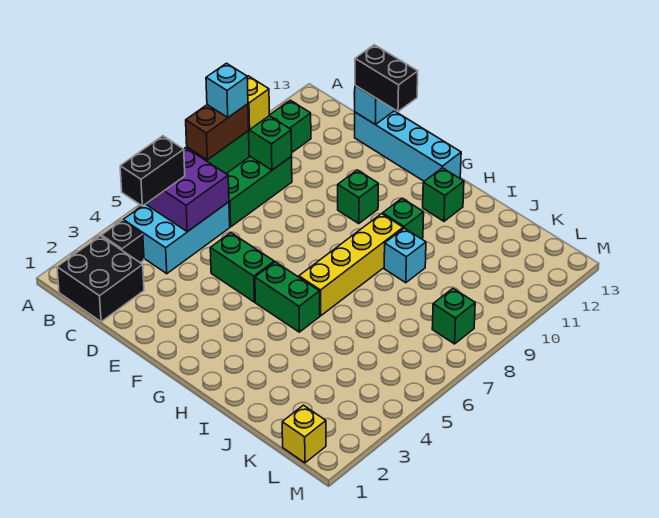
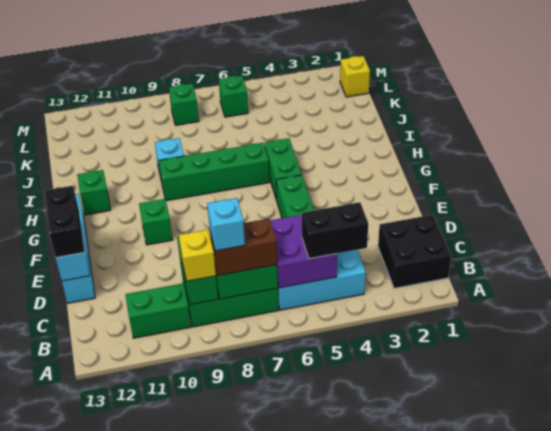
black brick B3 level 1 -> none
yellow brick H6:H9 level 1 -> green brick H6:H9 level 1
green brick H10 level 1 -> green brick L6 level 1

